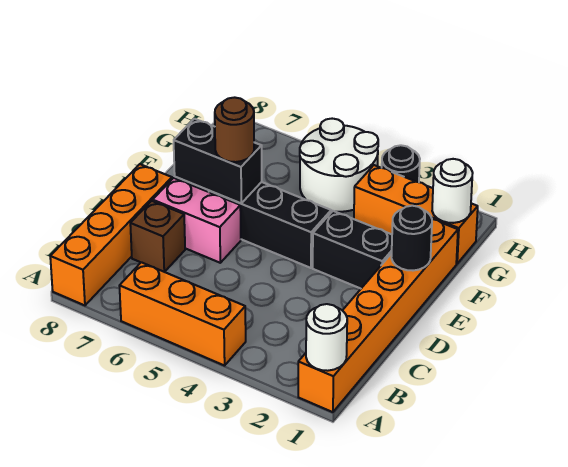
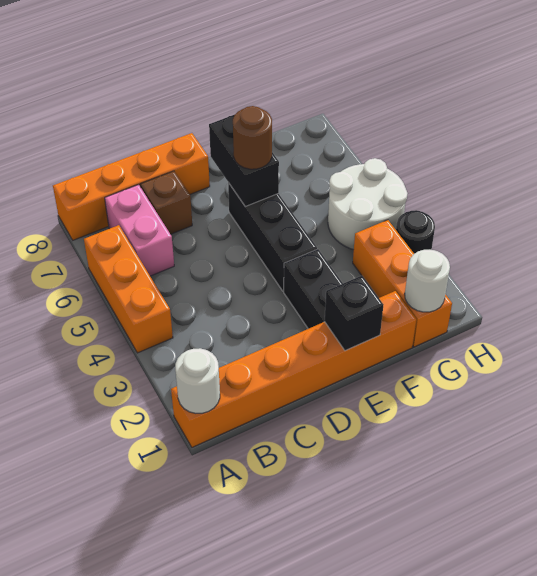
pink brick D6:D7 level 1 -> pink brick B6:B7 level 1
black round brick E1 level 2 -> black brick E1 level 2

